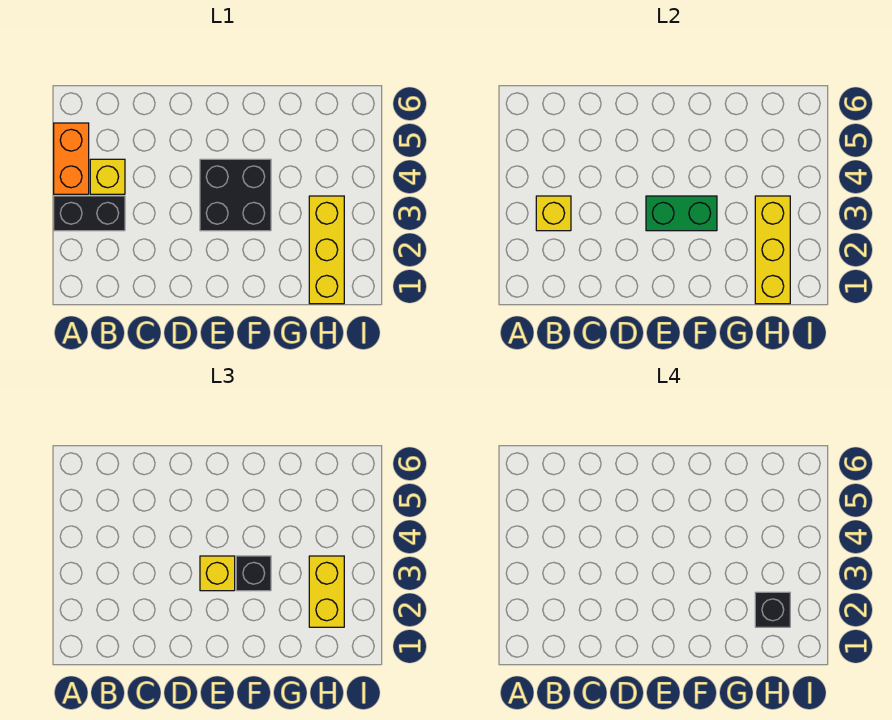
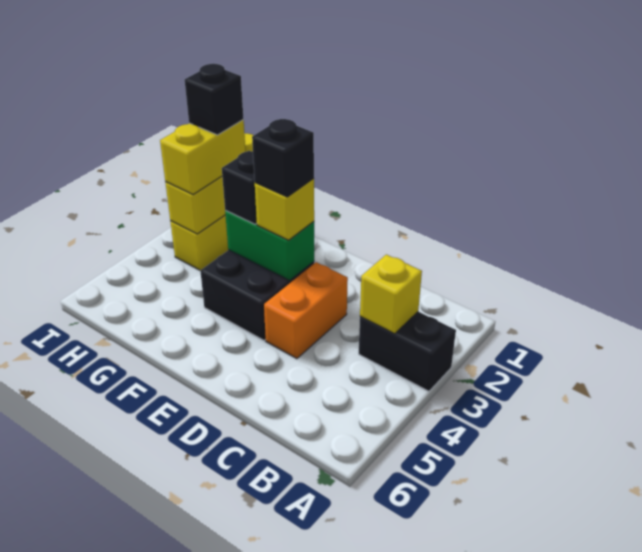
orange brick A4:A5 level 1 -> orange brick D3:D4 level 1
yellow brick B4 level 1 -> none
none -> black brick E3 level 4

